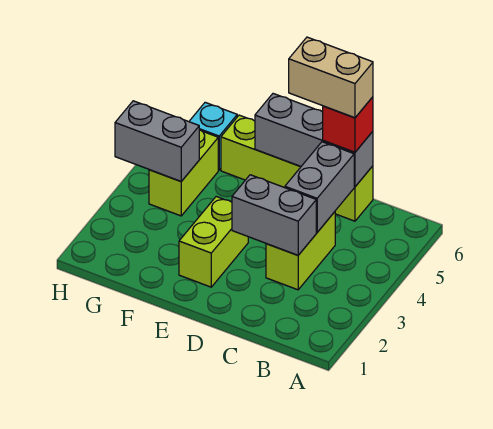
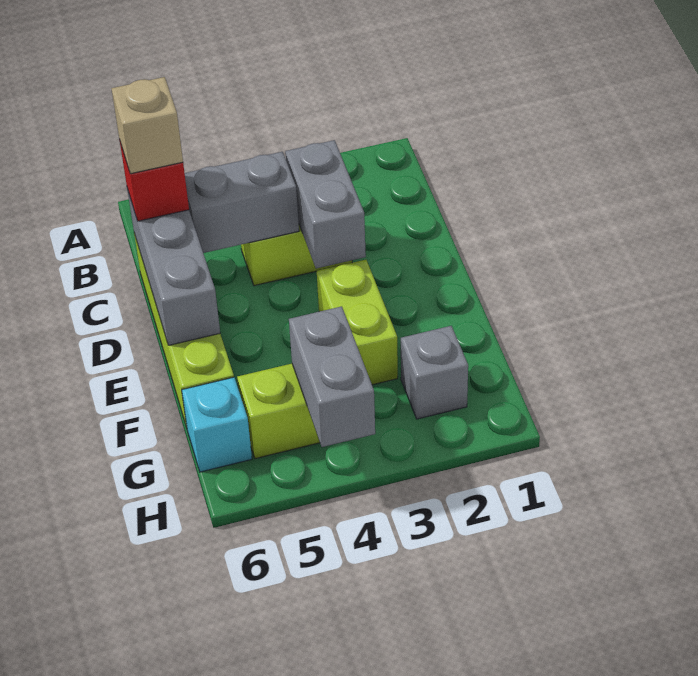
tan brick C6:D6 level 4 -> tan brick C6 level 4
lime brick E2:E3 level 1 -> lime brick E3:F3 level 1
none -> grey brick G2 level 1

